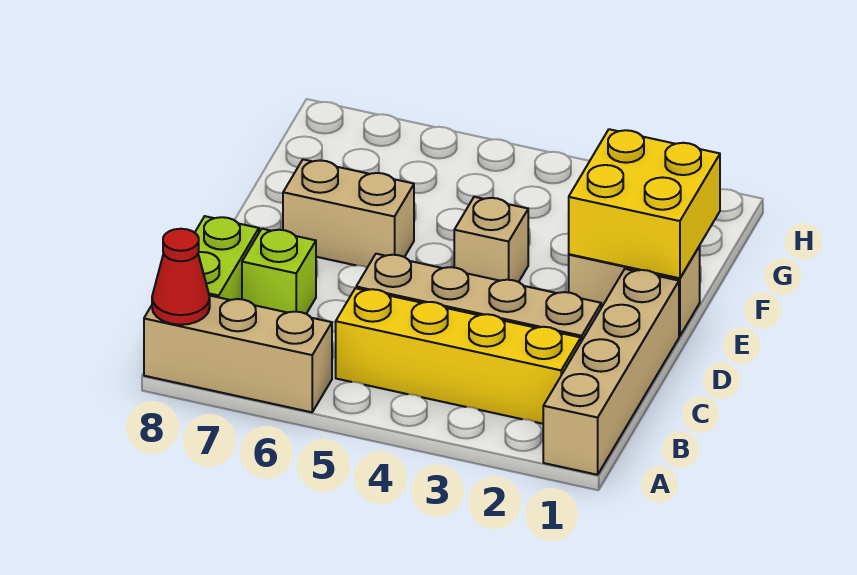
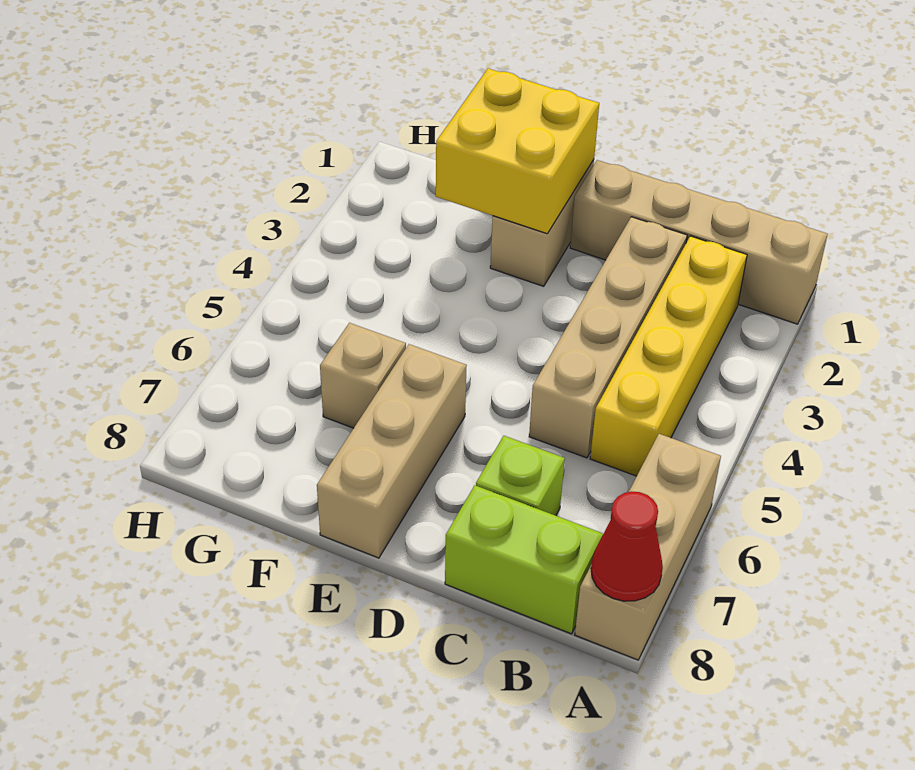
tan brick E4 level 1 -> tan brick F6 level 1
tan brick E6:E7 level 1 -> tan brick E6:E8 level 1

